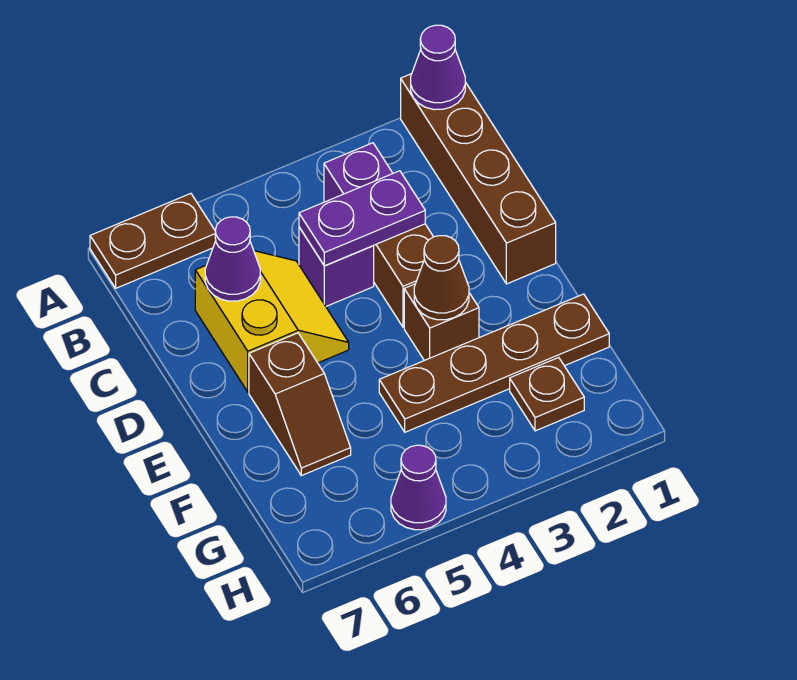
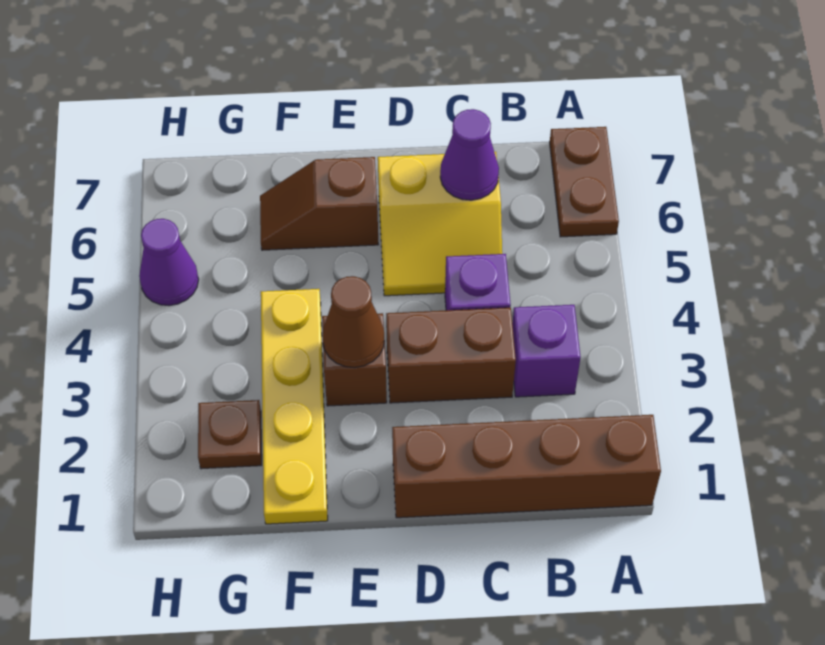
purple cone A1 level 2 -> none
purple plate C3:C4 level 2 -> none
brown plate F1:F4 level 1 -> yellow plate F1:F4 level 1

